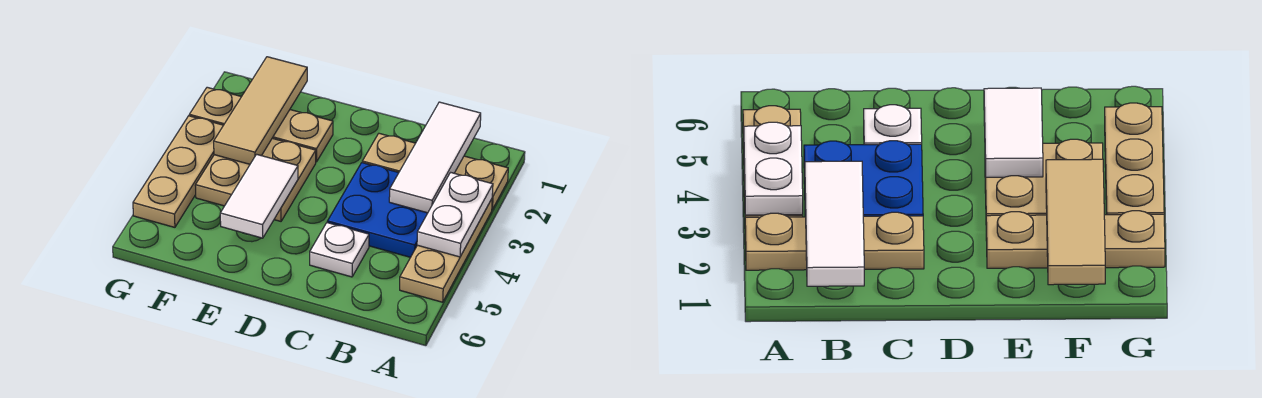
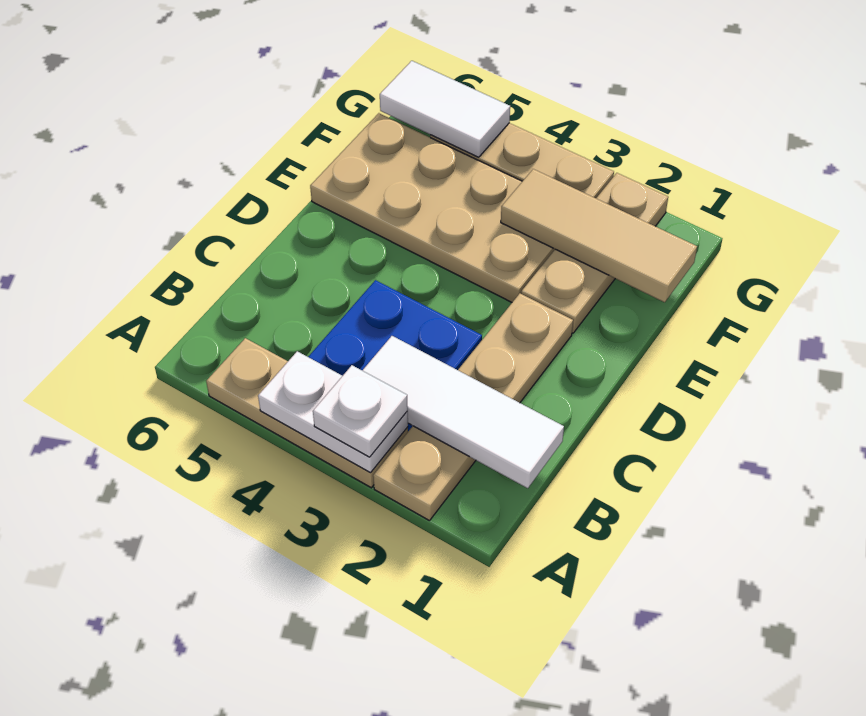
tan plate A2:C2 level 1 -> tan plate A2:D2 level 1
white plate C5 level 1 -> white plate A3 level 3
tan plate E3:F4 level 1 -> tan plate E3:F6 level 1
white tile E4:E5 level 2 -> white tile G5:G6 level 2

